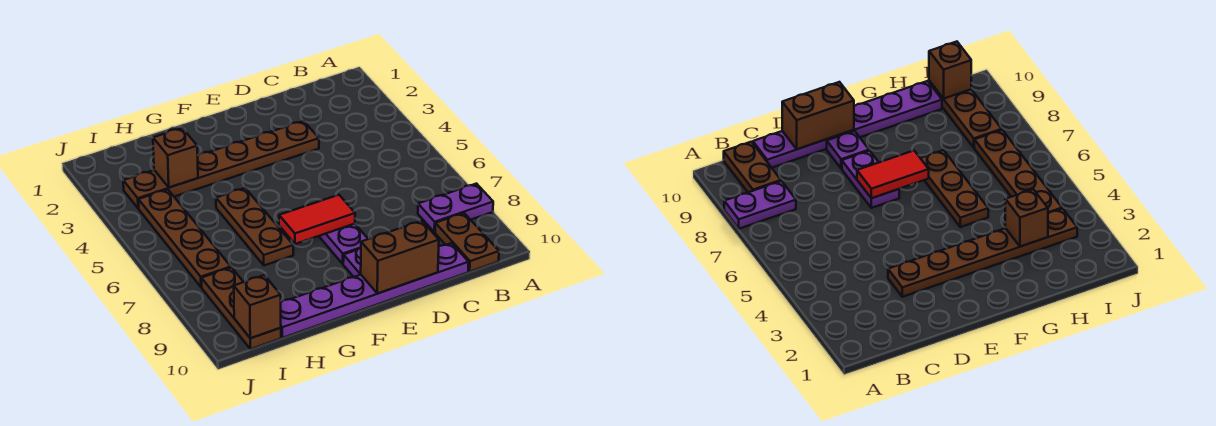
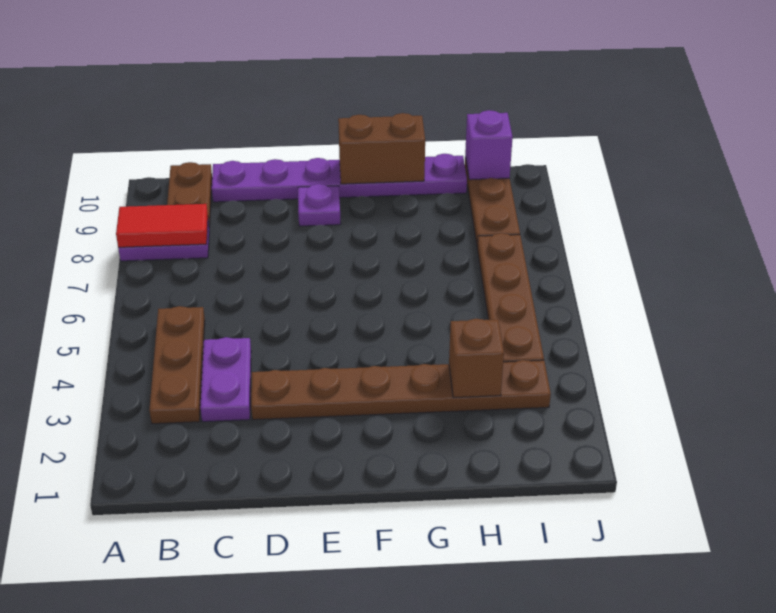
brown brick D10:E10 level 2 -> brown brick F10:G10 level 2
purple plate E7:E8 level 1 -> purple plate C3:C4 level 1
red tile E7:F7 level 2 -> red tile A8:B8 level 2
brown plate G5:G7 level 1 -> brown plate B3:B5 level 1
brown brick I10 level 2 -> purple brick I10 level 2

